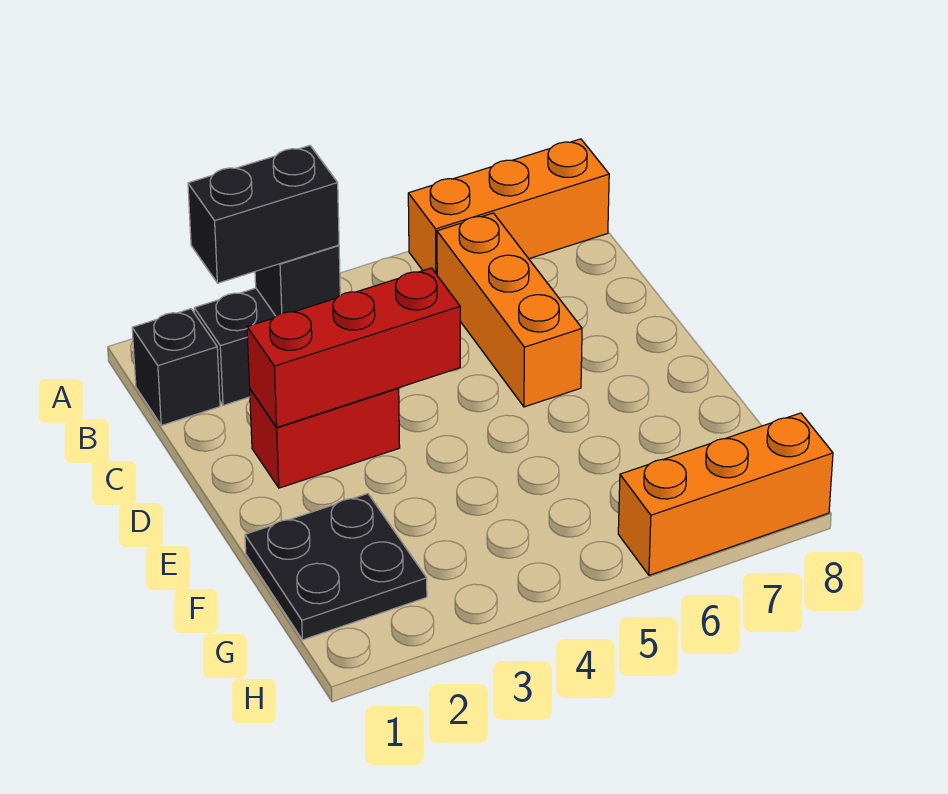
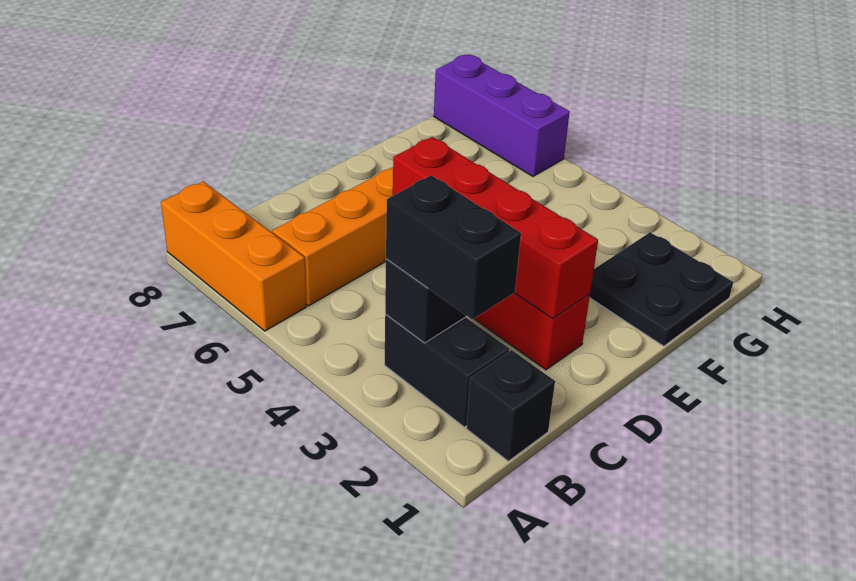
red brick D2:D4 level 2 -> red brick D2:D5 level 2
orange brick H6:H8 level 1 -> purple brick H6:H8 level 1

